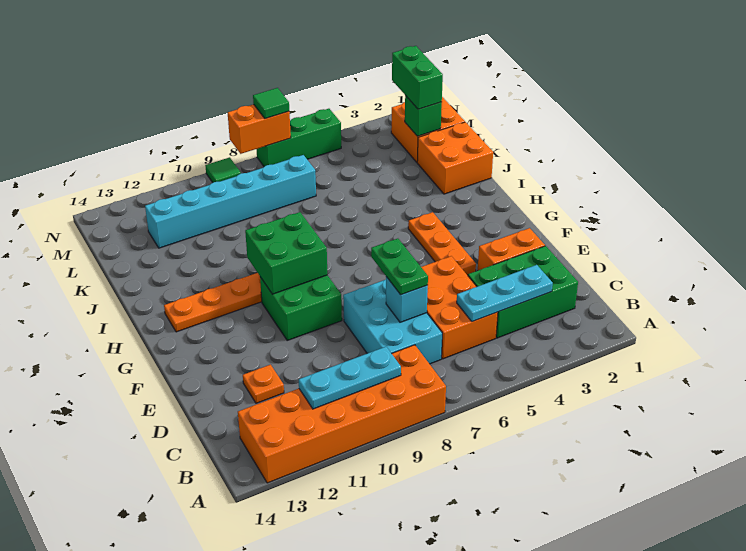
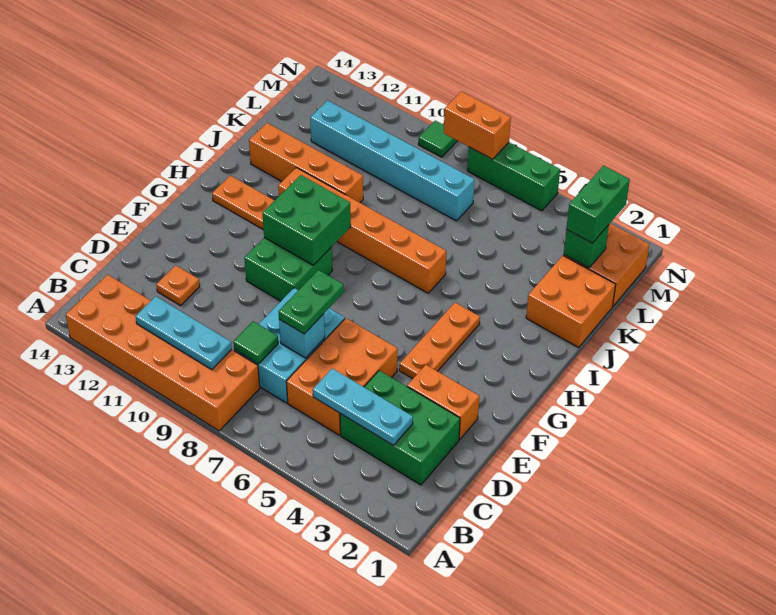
none -> orange brick I6:I11 level 1
none -> orange brick J10:J13 level 1
green tile N7 level 3 -> green tile C8 level 2

